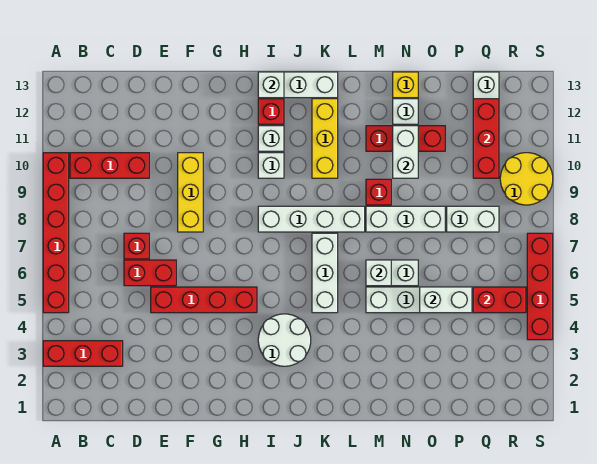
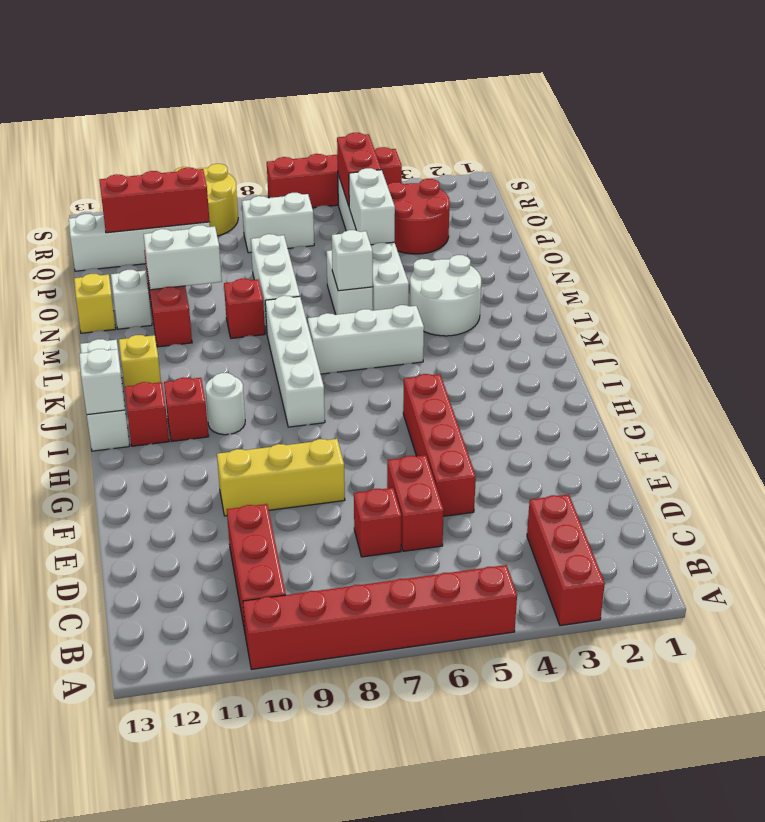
white round brick I3:J4 level 1 -> white round brick L3:M4 level 1
white brick I10 level 1 -> white round brick I10 level 1
white brick I11 level 1 -> red brick I11 level 1
yellow brick K10:K12 level 1 -> yellow brick K12 level 1
none -> red round brick P3:Q4 level 1
white brick P8:Q8 level 1 -> white brick Q7:Q8 level 1

